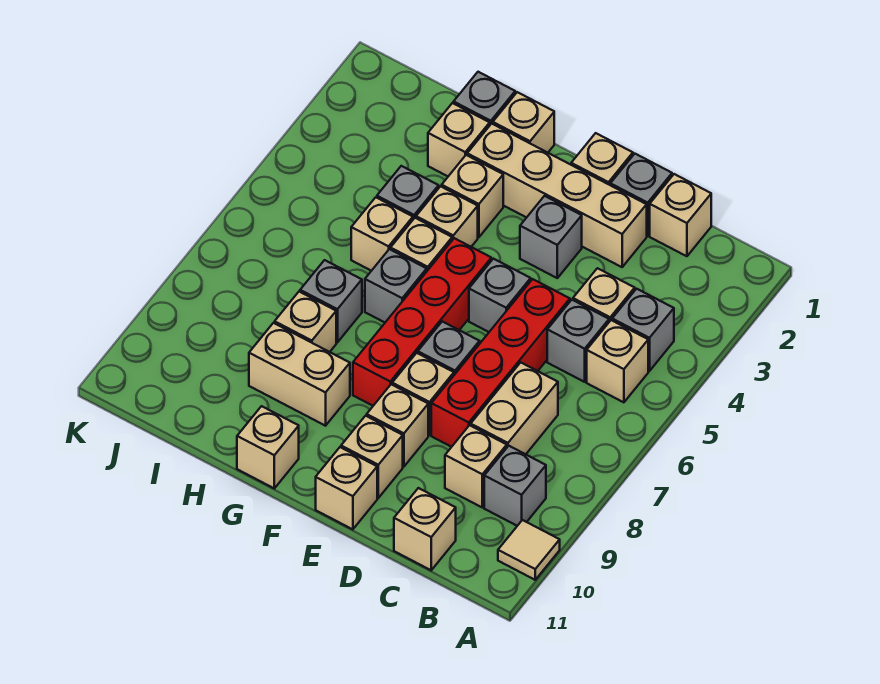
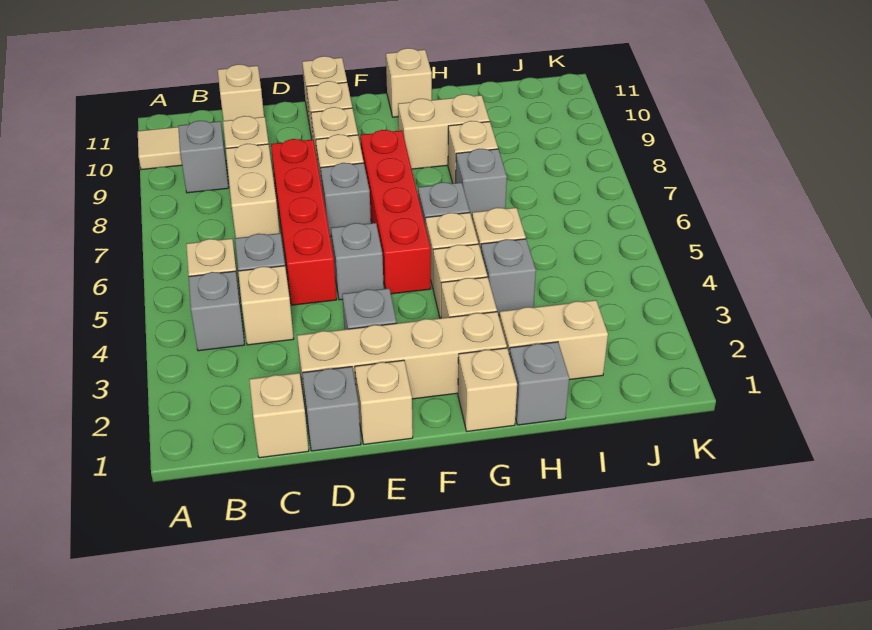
tan brick H2 level 1 -> tan brick H2:I2 level 1

